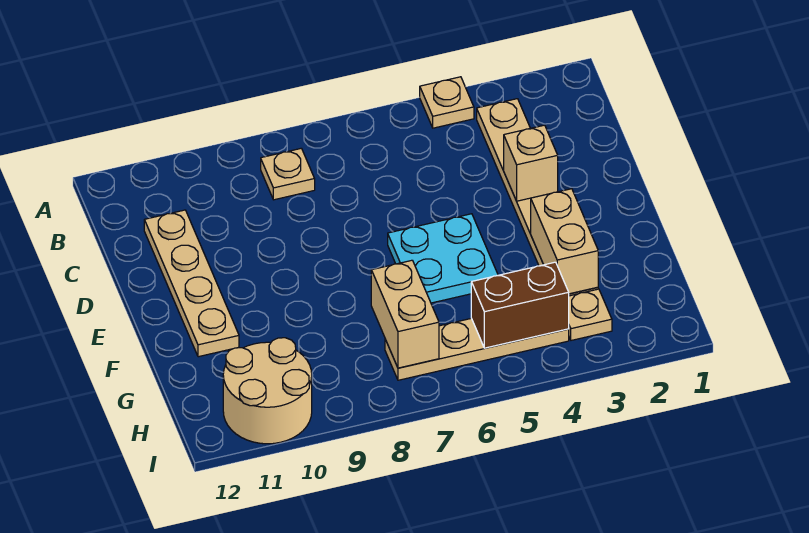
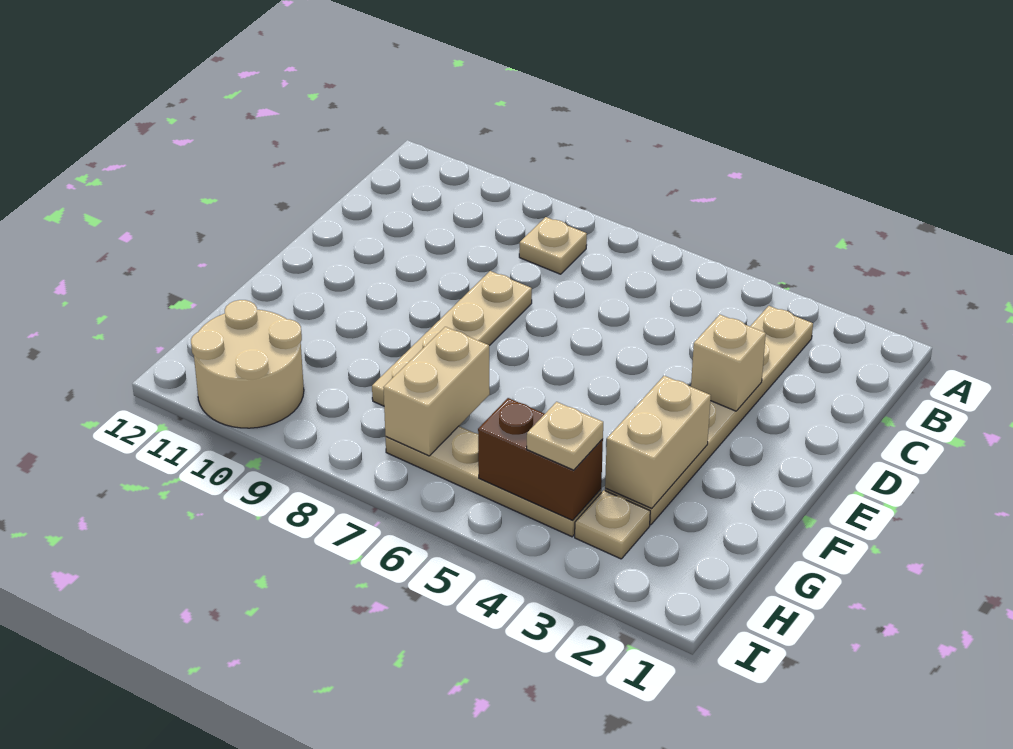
tan plate A4 level 1 -> tan plate H4 level 3
tan plate C11:F11 level 1 -> tan plate D8:G8 level 1
cyan plate E5:F6 level 1 -> none

